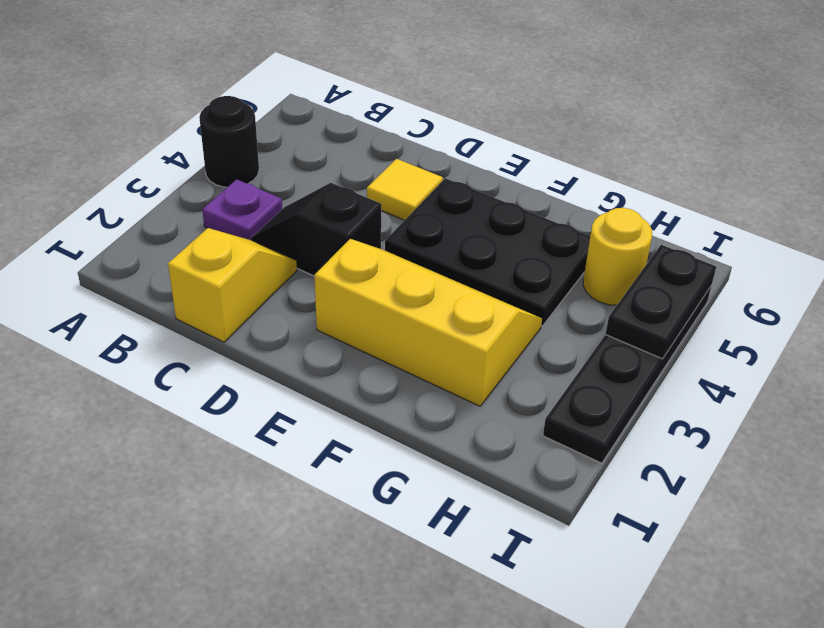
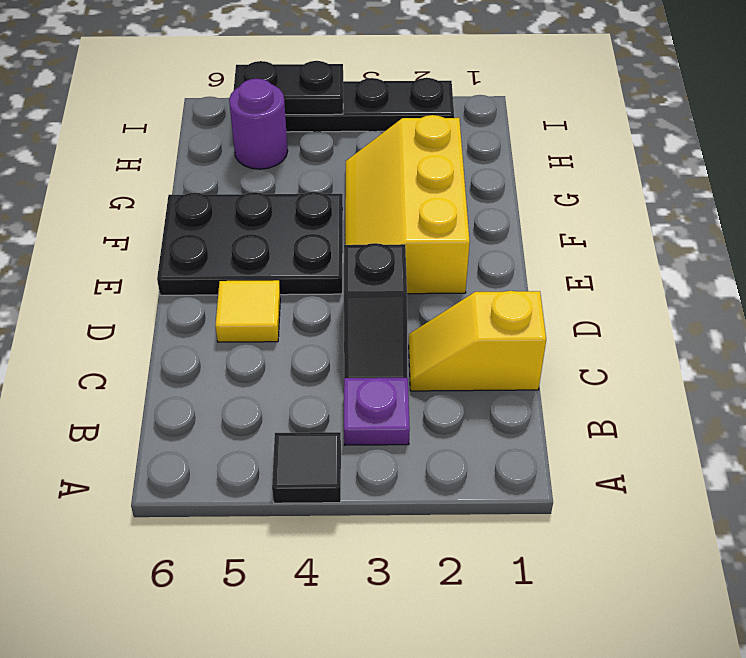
black round brick A4 level 1 -> black tile A4 level 1
black plate E4:G5 level 1 -> black plate E4:F6 level 1
yellow round brick H5 level 1 -> purple round brick H5 level 1

